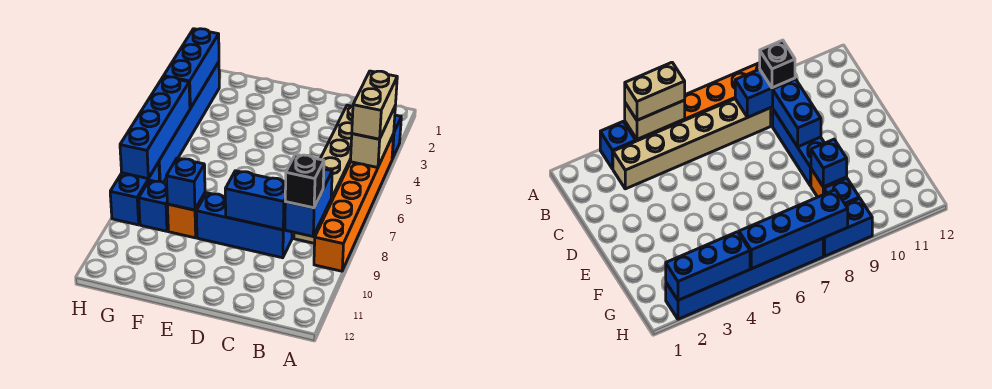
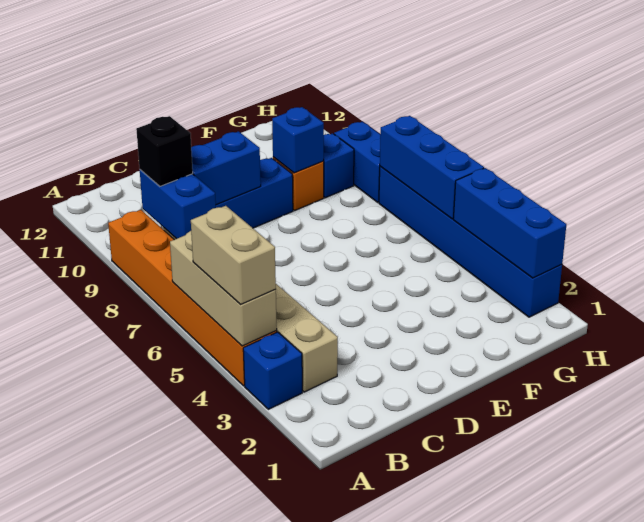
tan brick A4:A5 level 2 -> tan brick A4:A6 level 2
blue brick H5:H8 level 2 -> blue brick H5:H7 level 2

